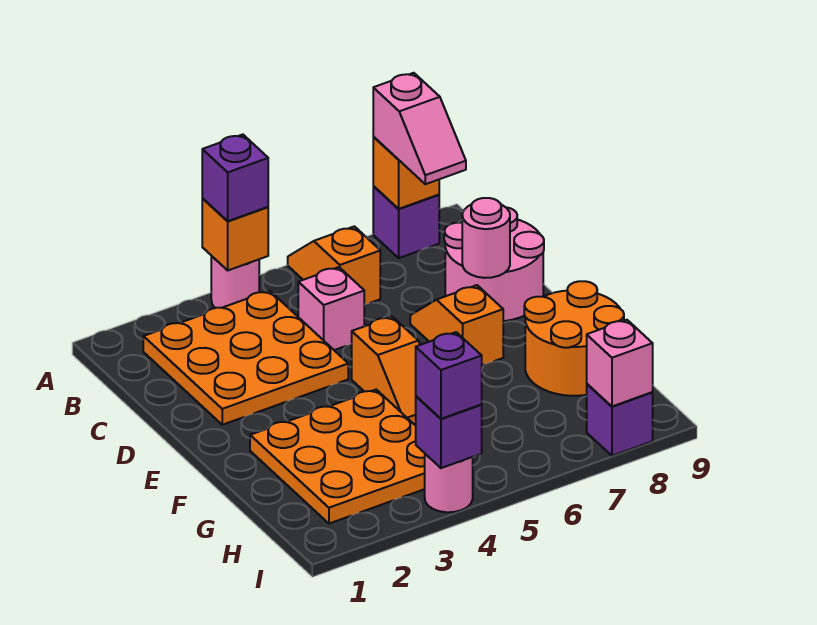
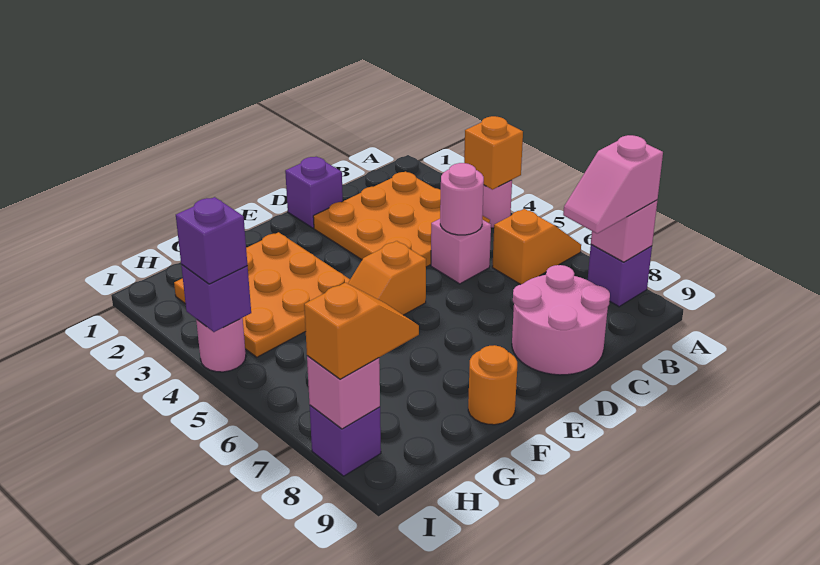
purple brick A4 level 3 -> purple brick D1 level 1
orange brick A8 level 2 -> pink brick A8 level 2
orange slope D7:E7 level 1 top E -> orange slope H8:I8 level 3 top I
pink round brick D8 level 2 -> pink round brick C5 level 2
orange round brick F8:G9 level 1 -> orange round brick F9 level 1

